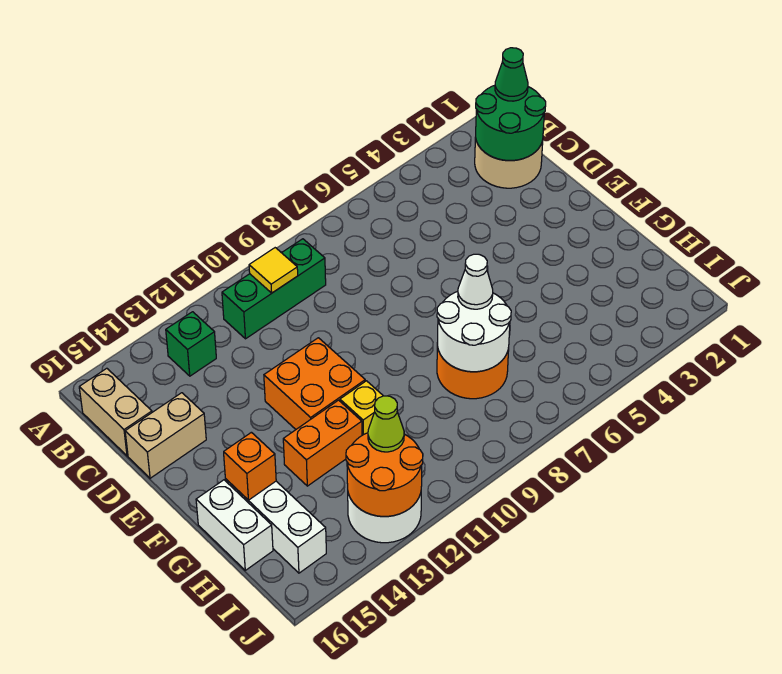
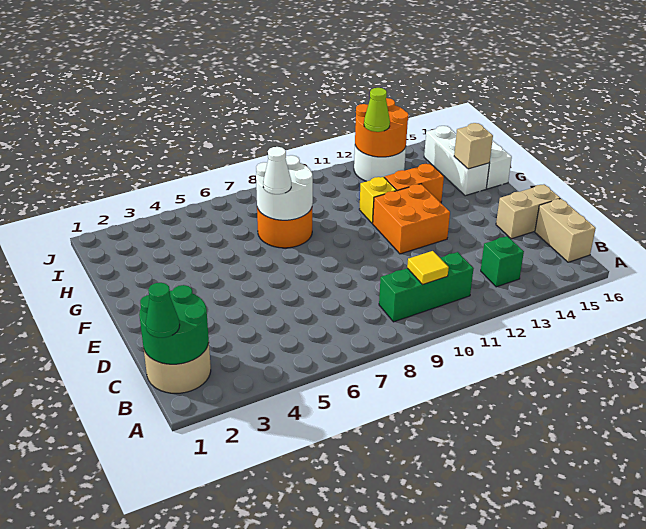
orange brick G15 level 2 -> tan brick G15 level 2

